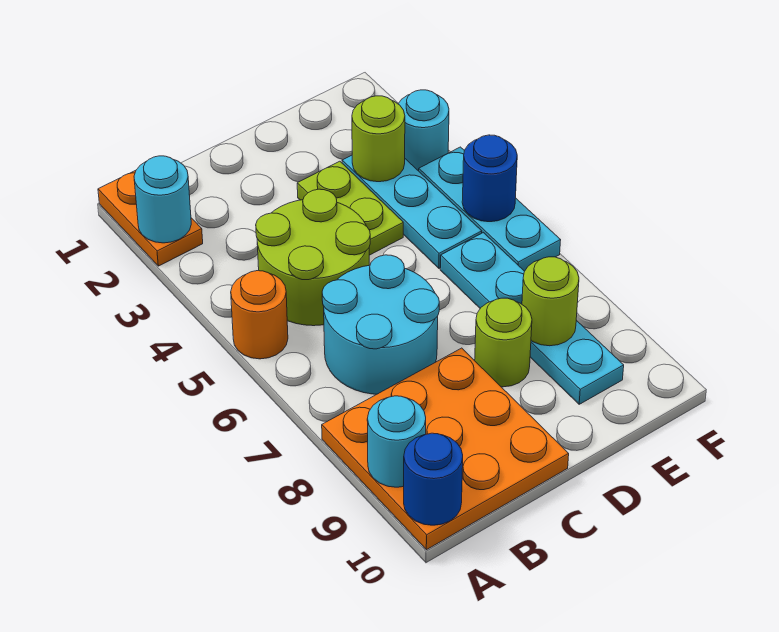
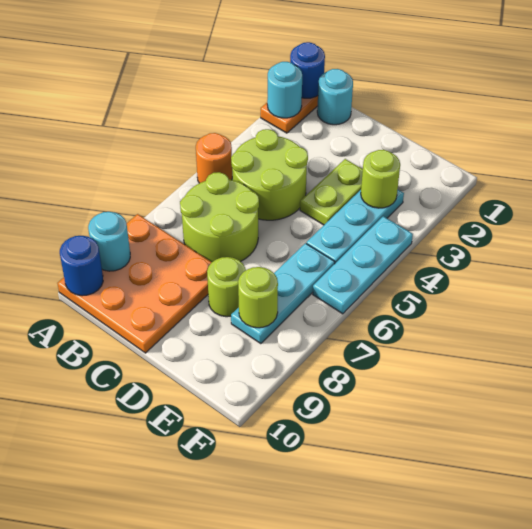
cyan round brick B6:C7 level 1 -> lime round brick B6:C7 level 1
cyan plate E6:E9 level 1 -> cyan plate E6:E8 level 1
cyan round brick F3 level 1 -> cyan round brick B1 level 1
blue round brick F5 level 2 -> blue round brick A1 level 2

